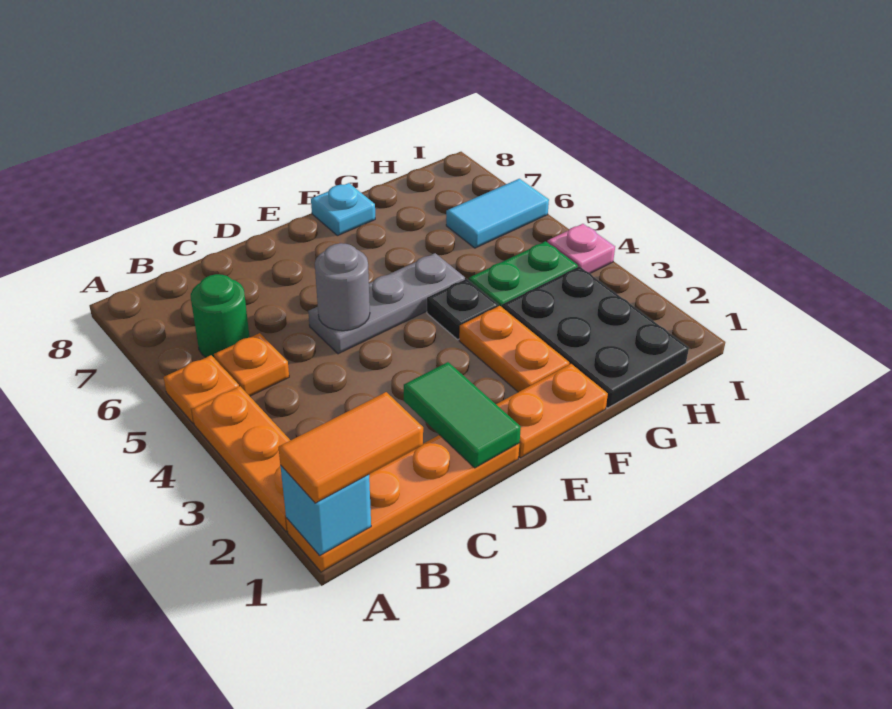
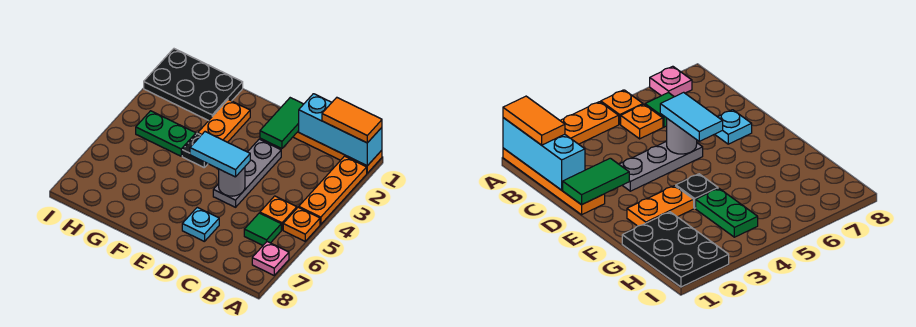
cyan brick A1 level 2 -> cyan brick A1:C1 level 2
green round brick B6 level 1 -> green tile B6 level 1
grey plate D5:F5 level 1 -> grey plate D3:D5 level 1
orange plate E1:F1 level 1 -> none
cyan plate F8 level 1 -> cyan plate D7 level 1
black plate G1:H3 level 1 -> black plate G1:I2 level 1
cyan tile H6:I6 level 1 -> cyan tile D5:E5 level 3
pink plate I4 level 1 -> pink plate A7 level 1

